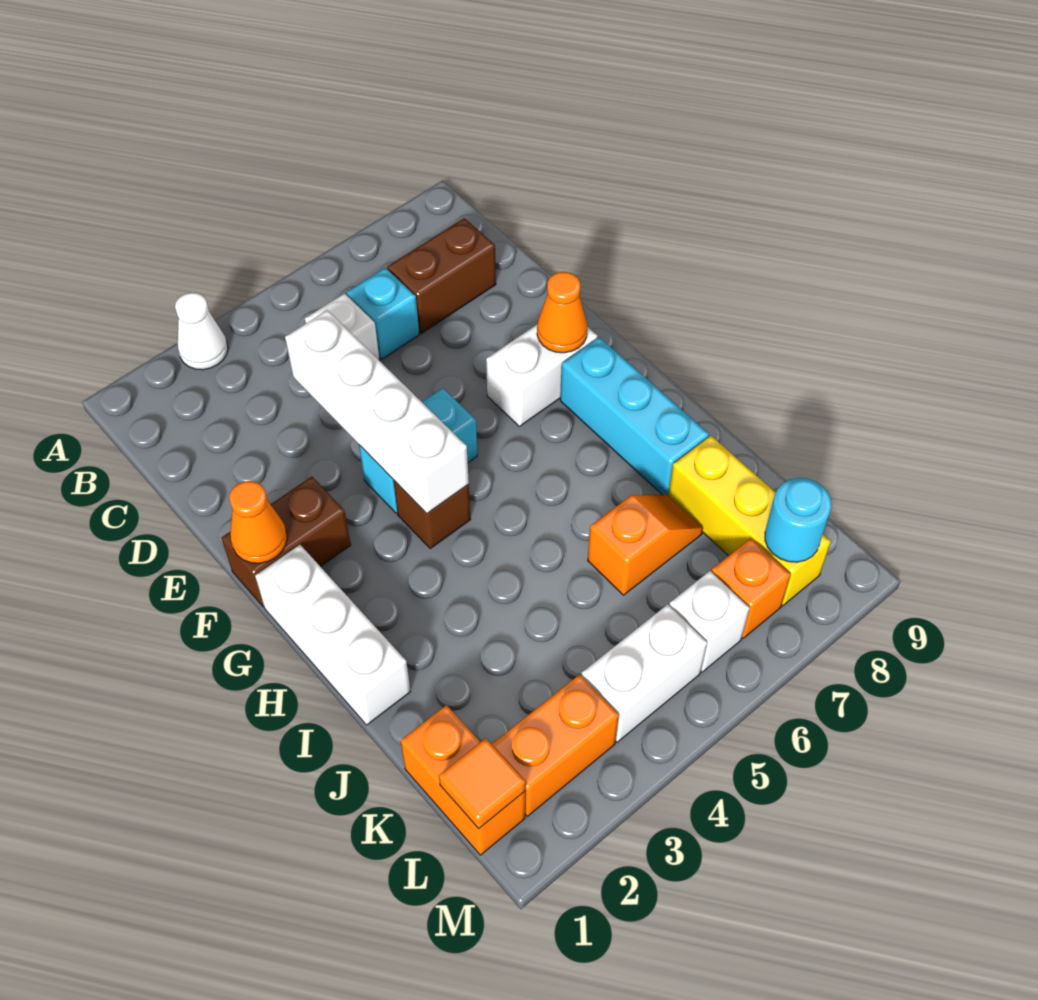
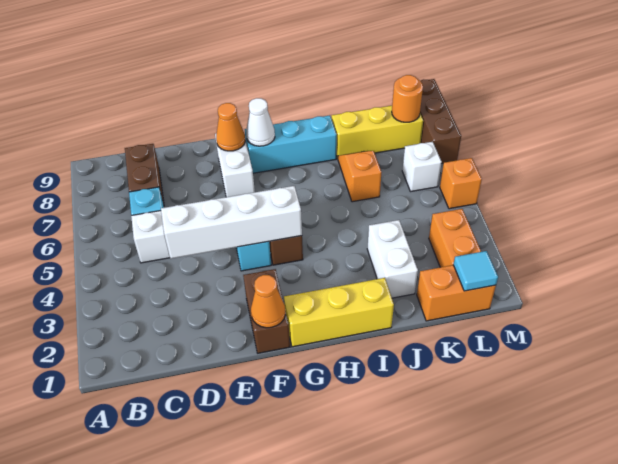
white cone A3 level 1 -> white cone G8 level 2
white brick G1:I1 level 1 -> yellow brick G1:I1 level 1
orange tile L1 level 2 -> cyan tile L1 level 2
white brick L4:L5 level 1 -> white brick J2:J3 level 1
orange brick L7 level 1 -> orange brick M5 level 1
cyan round brick L8 level 2 -> orange round brick L8 level 2
none -> brown brick M7:M9 level 1

